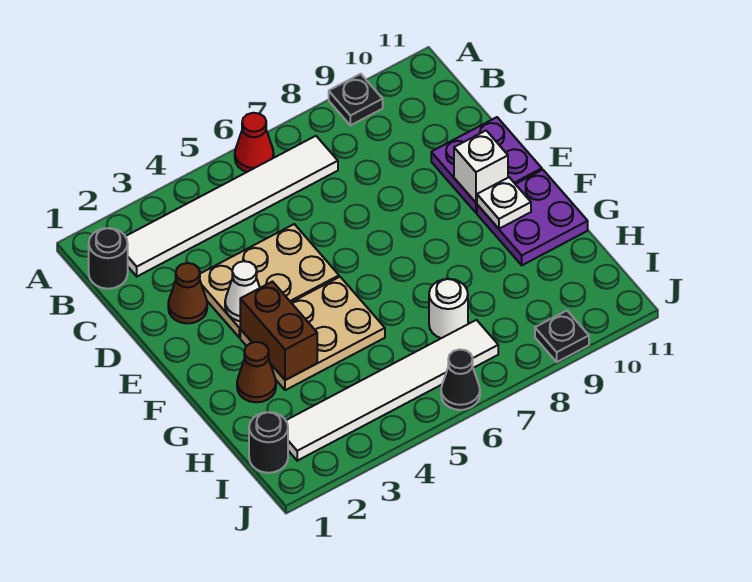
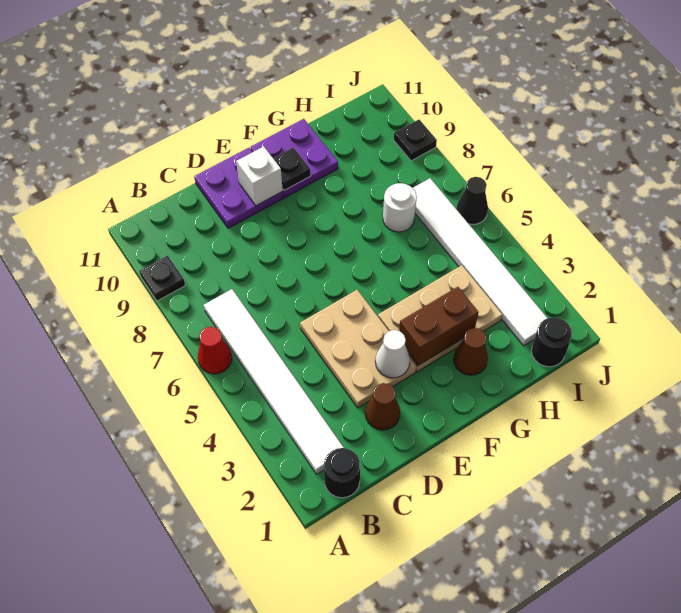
tan plate F3:G5 level 1 -> tan plate F3:H4 level 1
white plate F10 level 2 -> black plate F10 level 2

